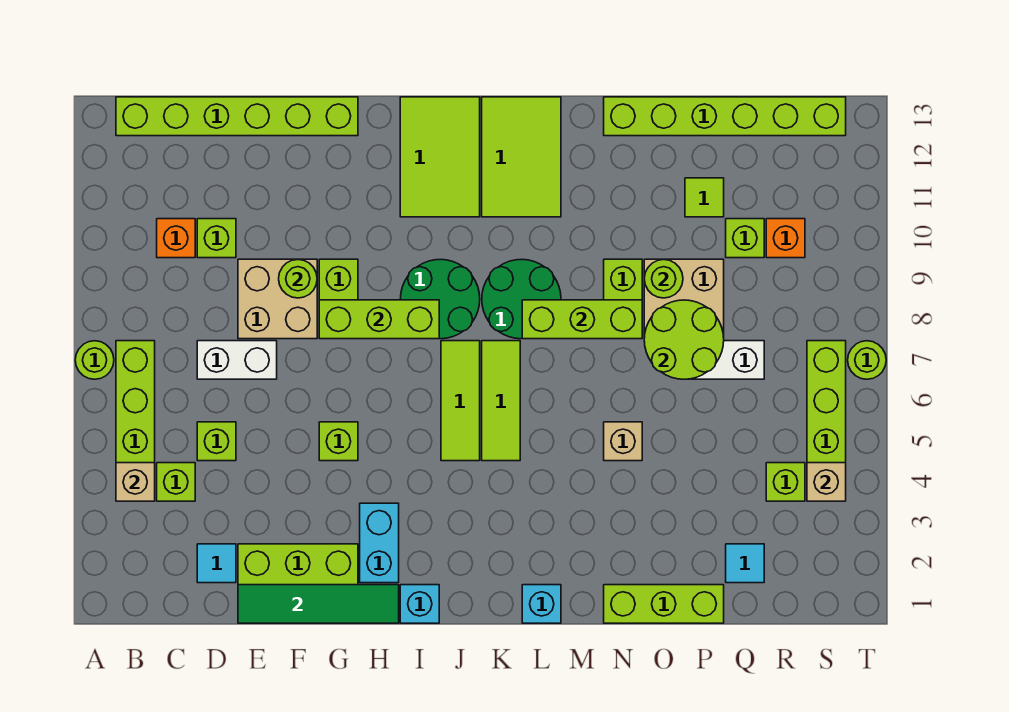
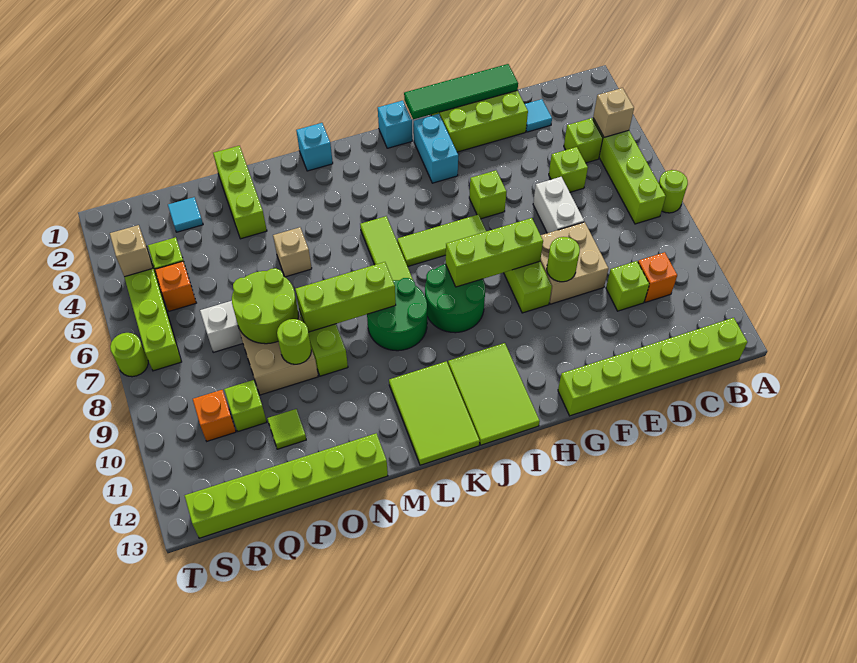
white brick D7:E7 level 1 -> white brick E6:E7 level 1
lime tile J5:J7 level 1 -> lime tile H6:J6 level 1
lime brick N1:P1 level 1 -> lime brick O1:O3 level 1
none -> orange brick R5 level 1

